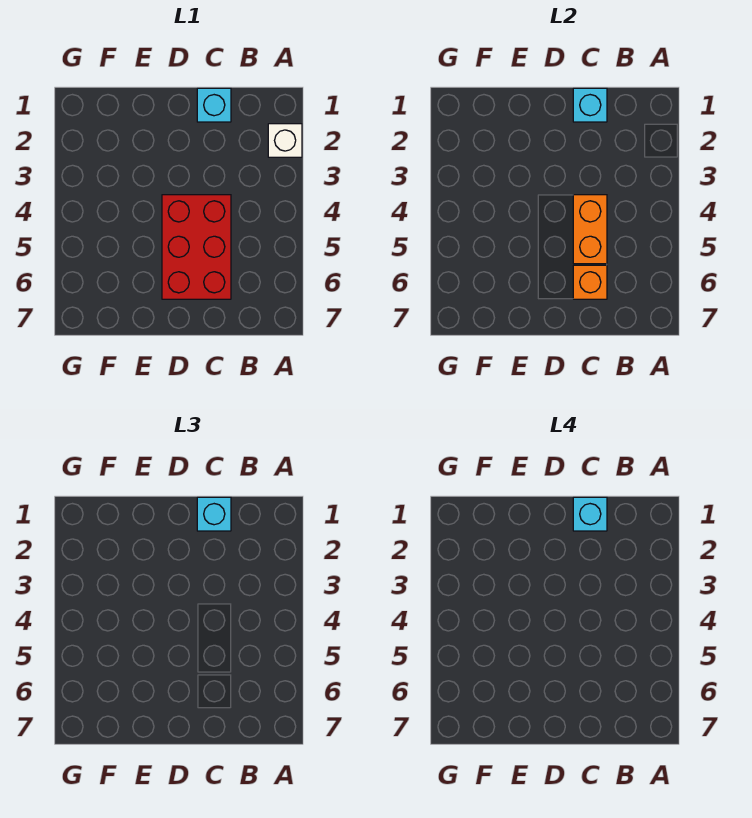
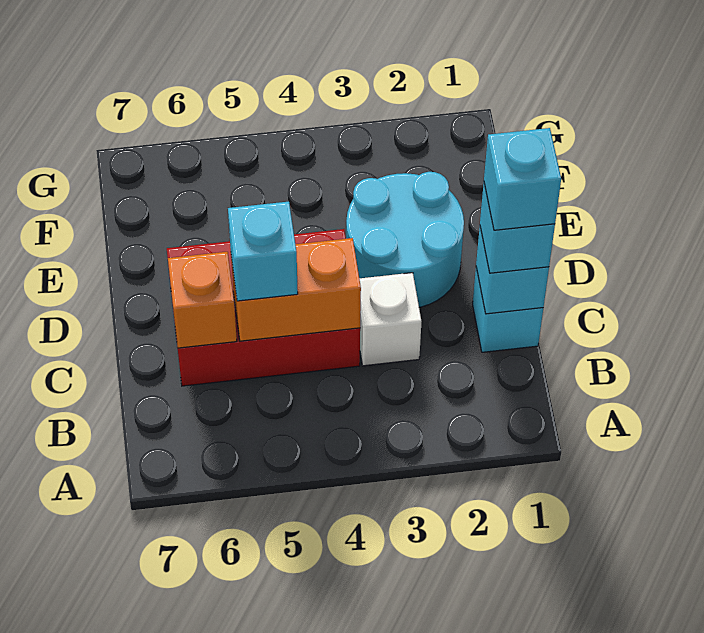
white brick A2 level 1 -> white brick C3 level 1
none -> cyan brick C5 level 3
none -> cyan round brick D2:E3 level 1

